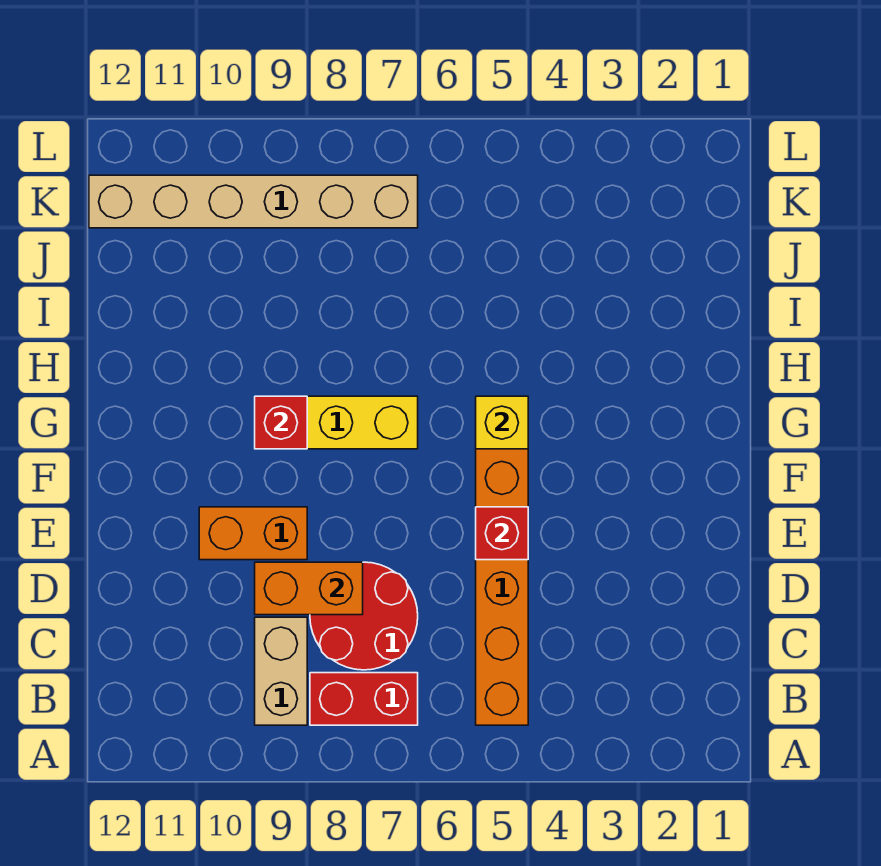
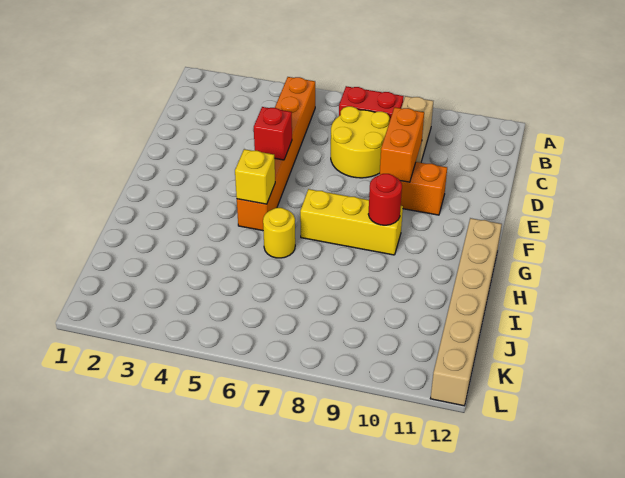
red round brick C7:D8 level 1 -> yellow round brick C7:D8 level 1
orange brick D8:D9 level 2 -> orange brick D9:E9 level 2
red brick G9 level 2 -> red round brick G9 level 2
none -> yellow round brick H6 level 1
tan brick K7:K12 level 1 -> tan brick G12:L12 level 1

